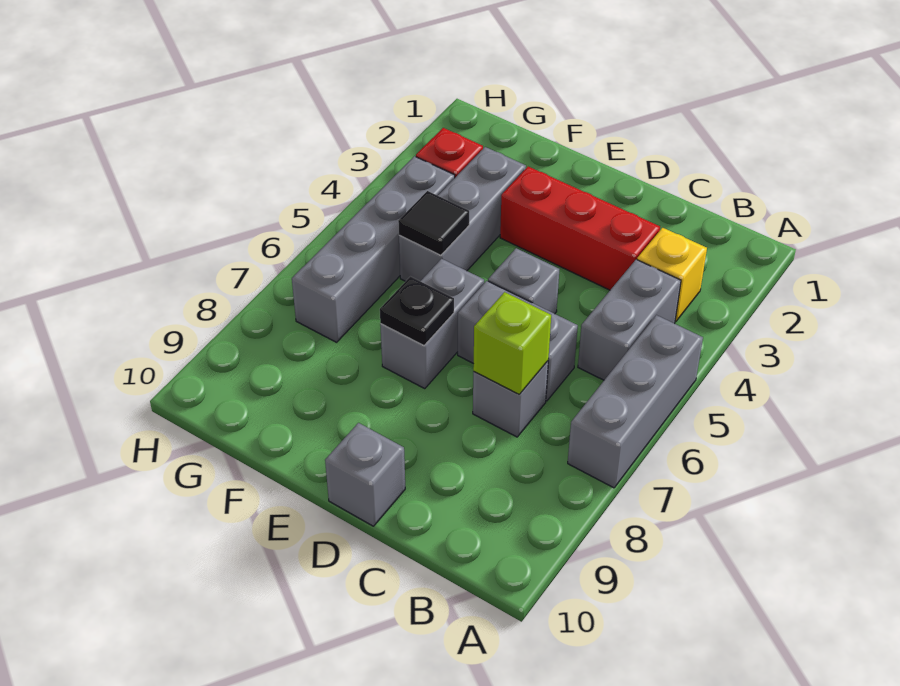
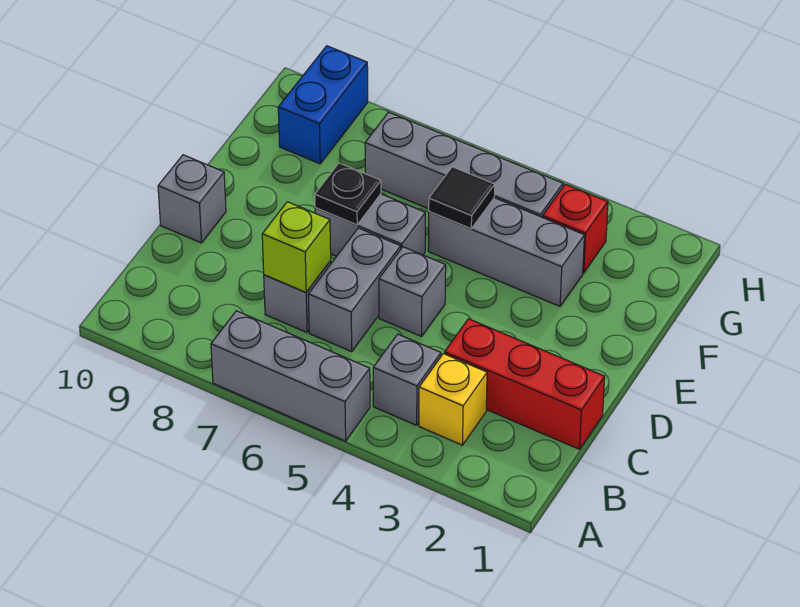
grey brick B4:B5 level 1 -> grey brick B4 level 1
red brick C3:E3 level 1 -> red brick C1:C3 level 1
none -> blue brick G9:H9 level 1

